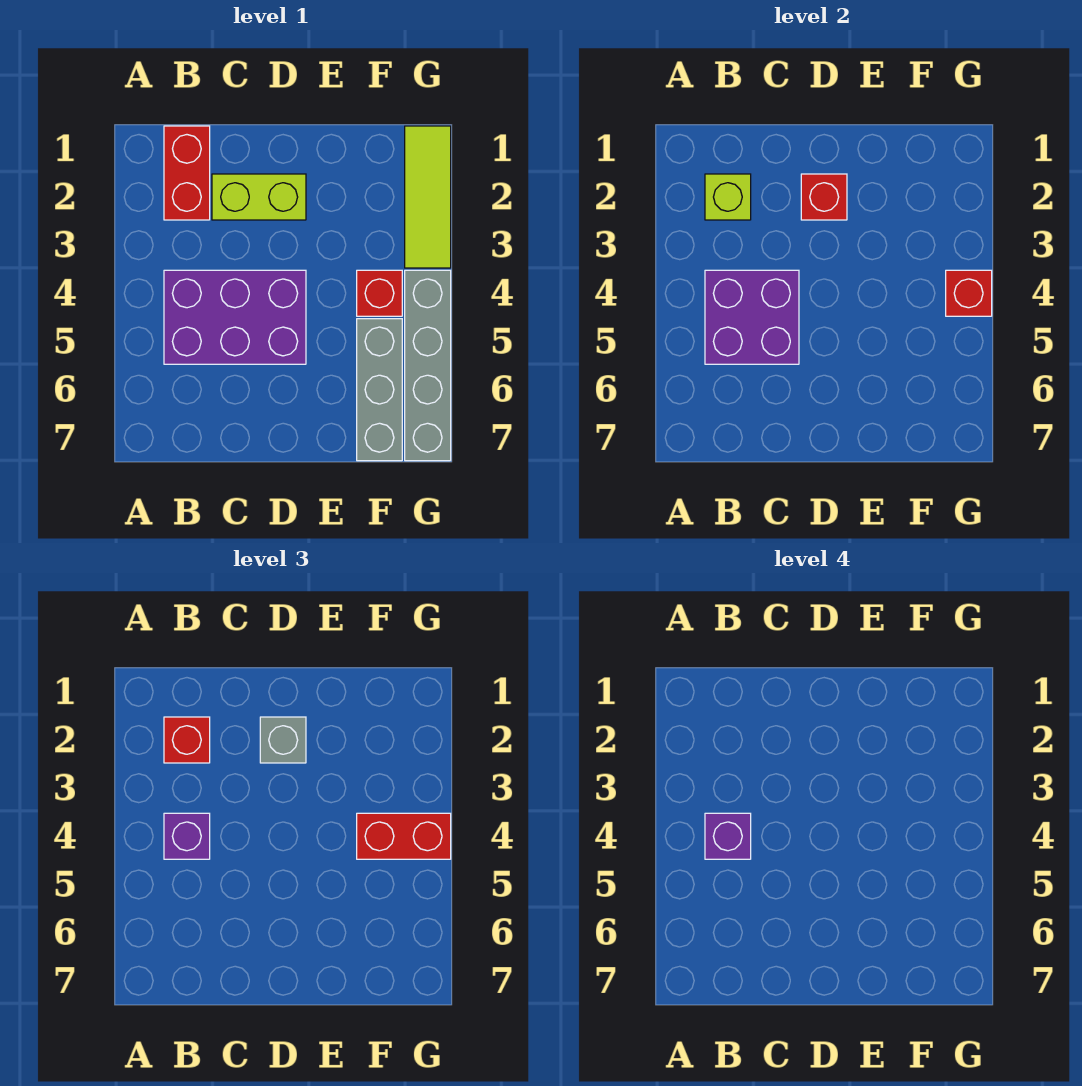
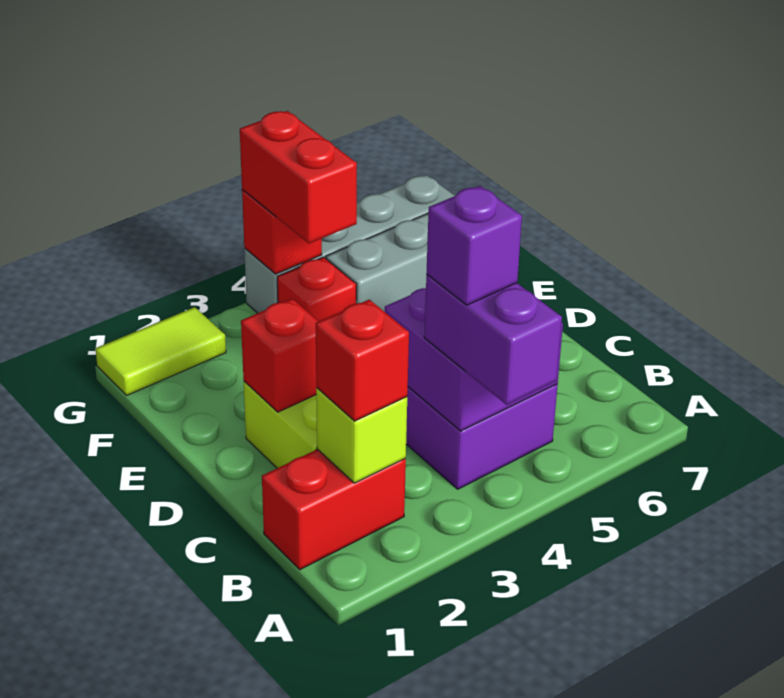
purple brick B4 level 3 -> purple brick A4:B4 level 3
grey brick D2 level 3 -> none
lime tile G1:G3 level 1 -> lime tile G1:G2 level 1

